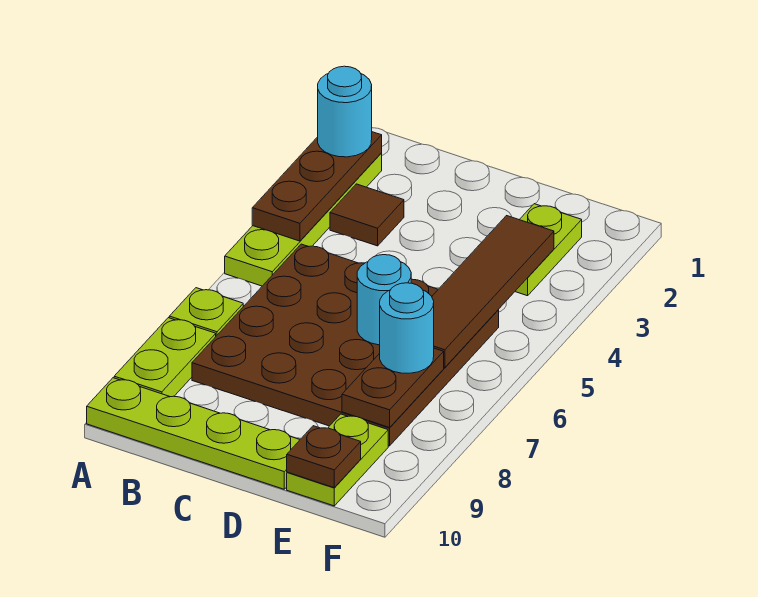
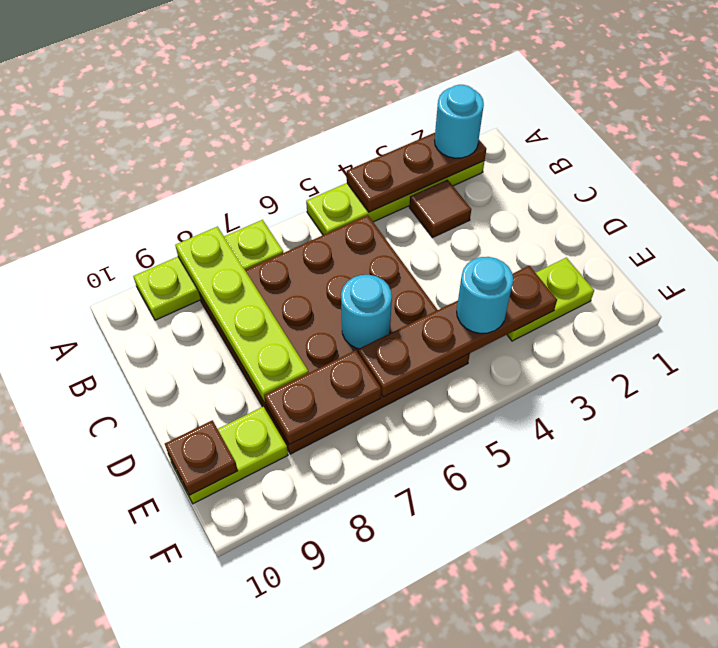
lime plate A10:D10 level 1 -> lime plate A8:D8 level 2
brown tile E3:E6 level 2 -> brown plate E3:E6 level 2
cyan round brick E7 level 3 -> cyan round brick E4 level 3

